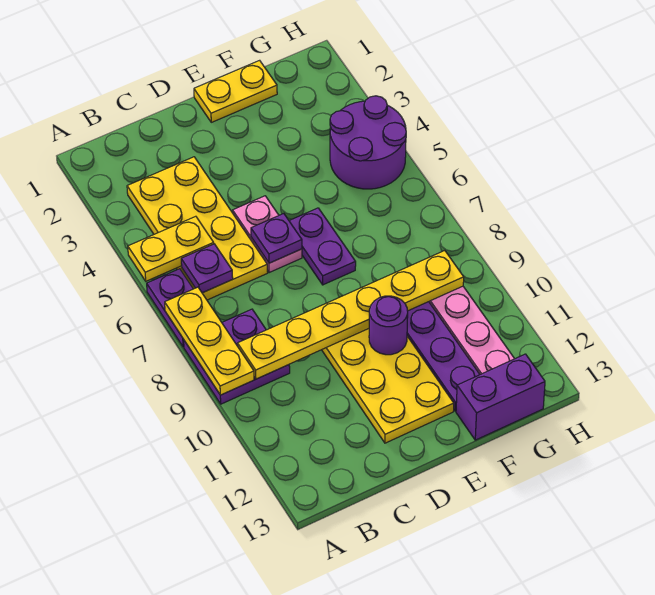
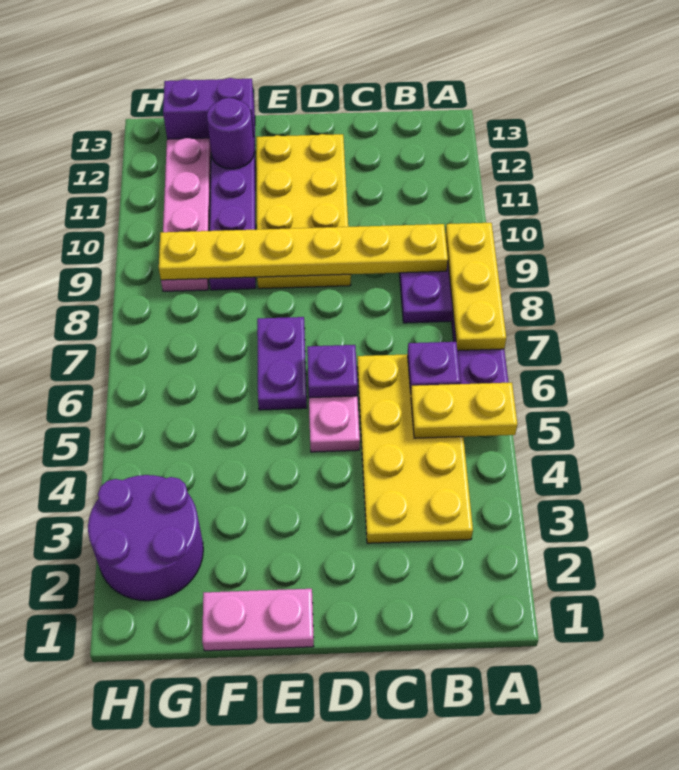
yellow plate E1:F1 level 1 -> pink plate E1:F1 level 1
purple round brick E10 level 2 -> purple round brick F12 level 2
purple round brick G4:H5 level 1 -> purple round brick G2:H3 level 1

